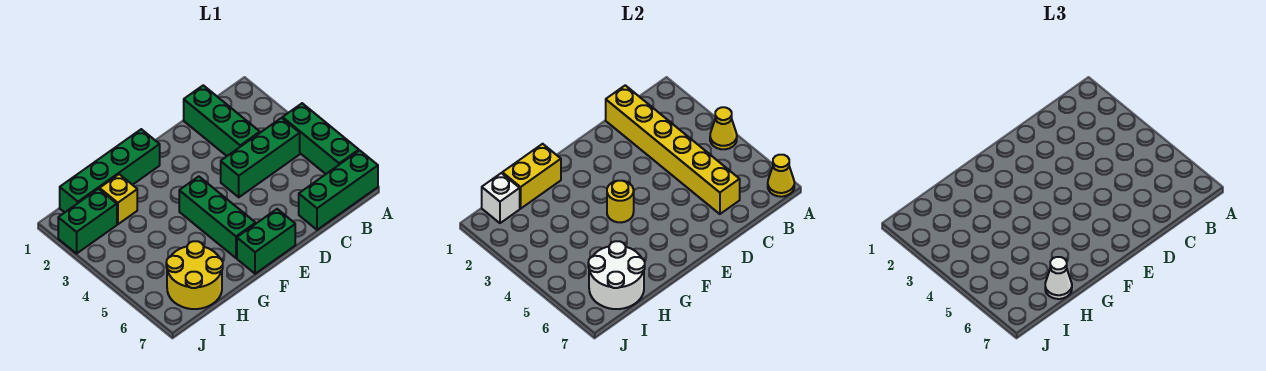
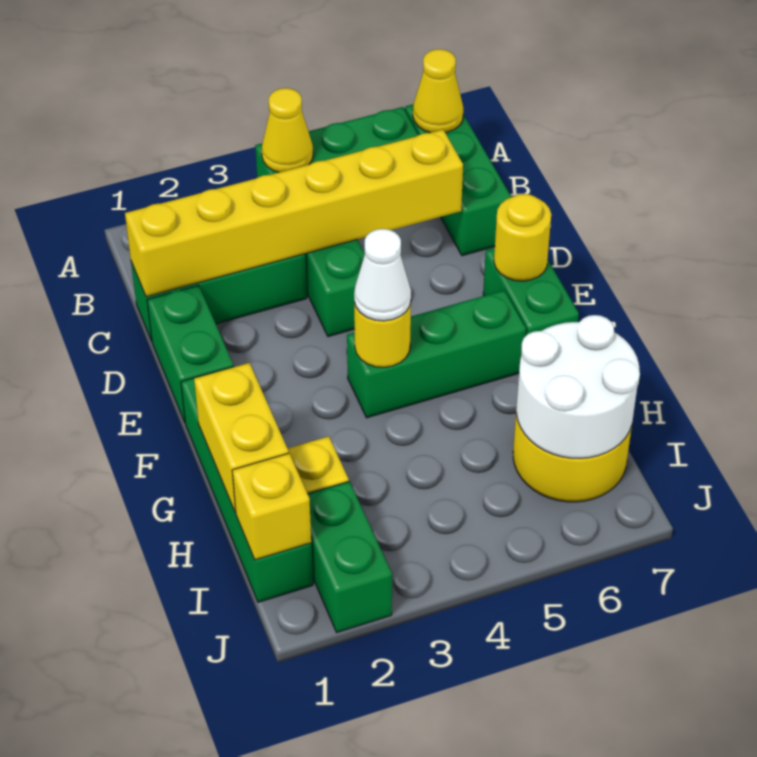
none -> green brick D1:E1 level 1
none -> yellow round brick E7 level 2
white cone H7 level 3 -> white cone F4 level 3
white brick I1 level 2 -> yellow brick I1 level 2

